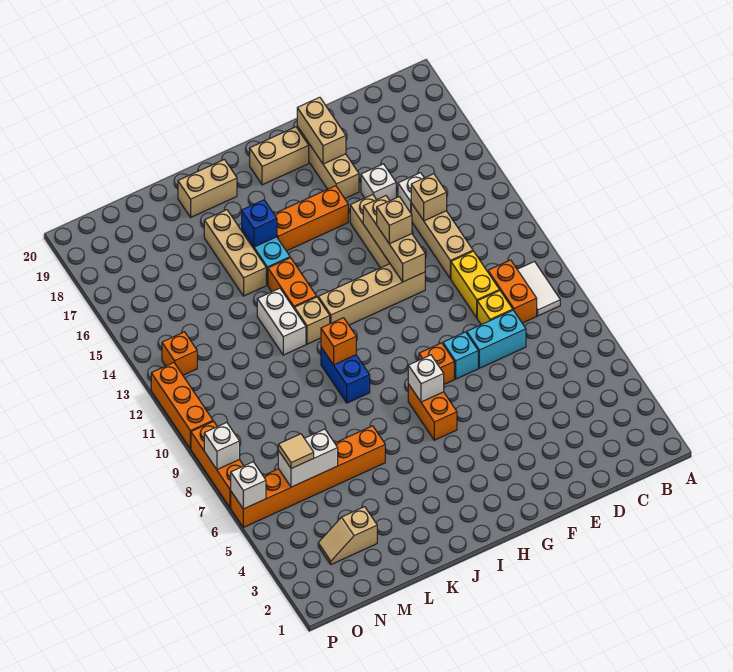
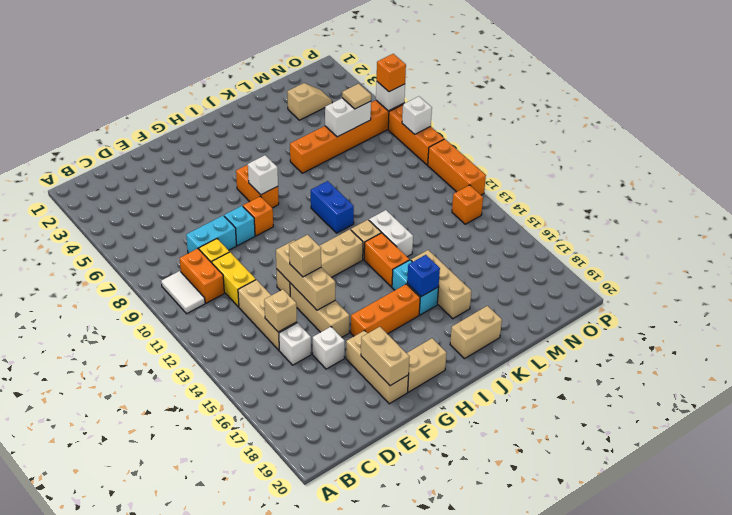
orange brick J10 level 2 -> orange brick P6 level 3

